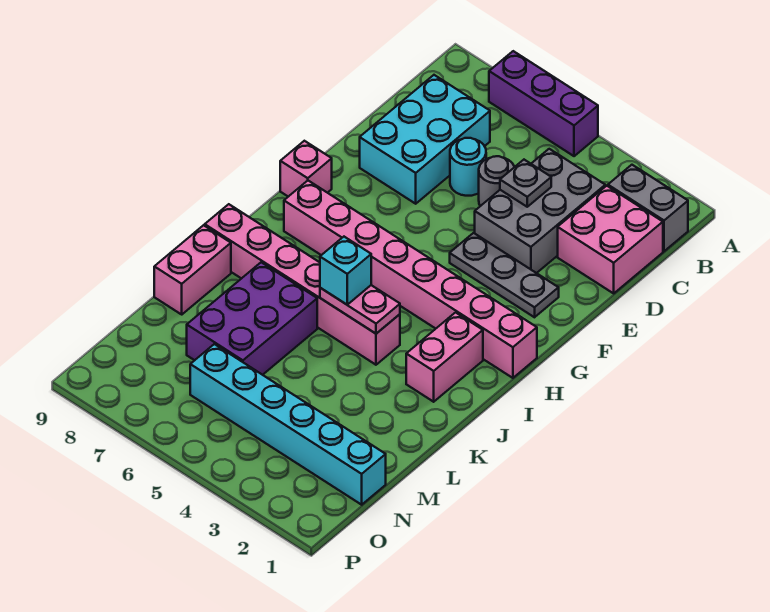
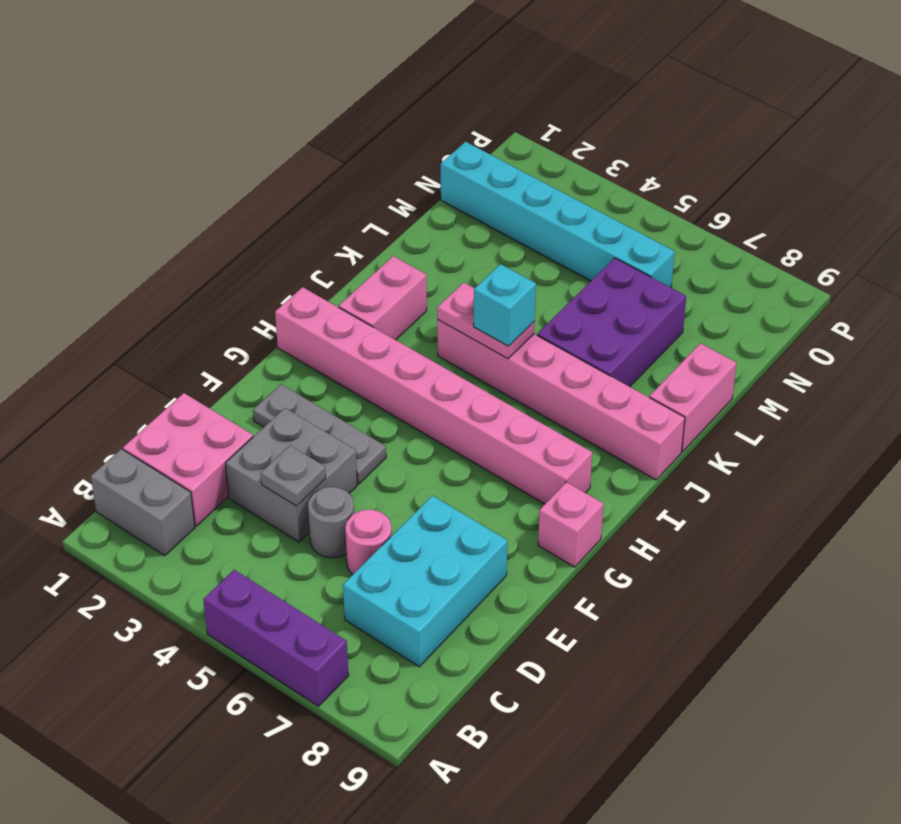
grey brick C3:E4 level 1 -> grey brick D3:E4 level 1
cyan round brick D6 level 1 -> pink round brick D6 level 1

